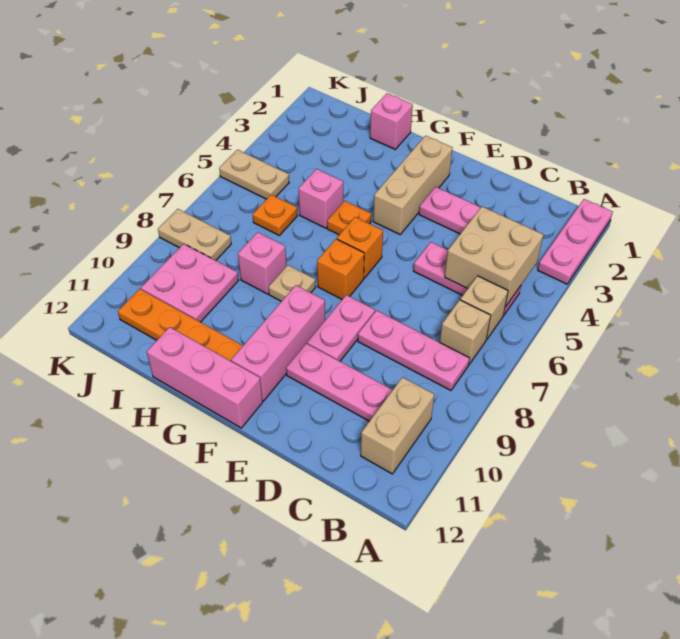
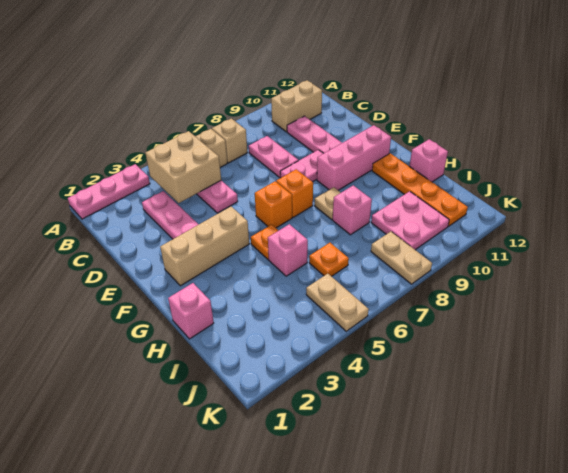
pink plate B8:D8 level 1 -> pink plate C8:D8 level 1
pink brick F12:H12 level 1 -> pink brick H12 level 1

